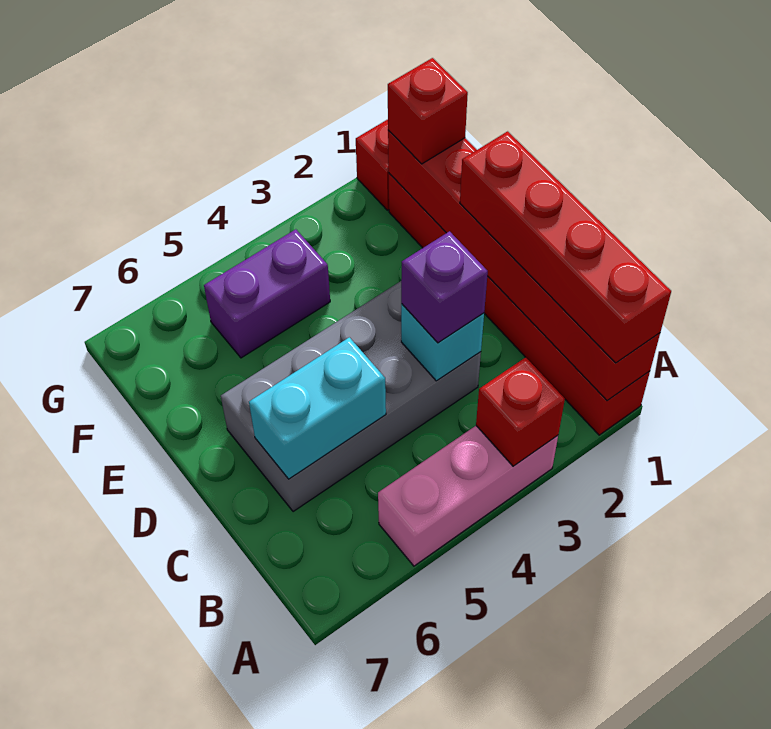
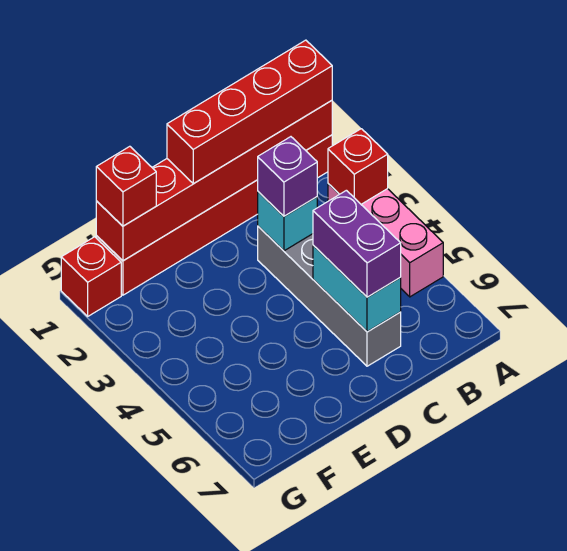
grey brick C3:D6 level 1 -> grey brick C3:C6 level 1
purple brick F4:F5 level 1 -> purple brick C5:C6 level 3

